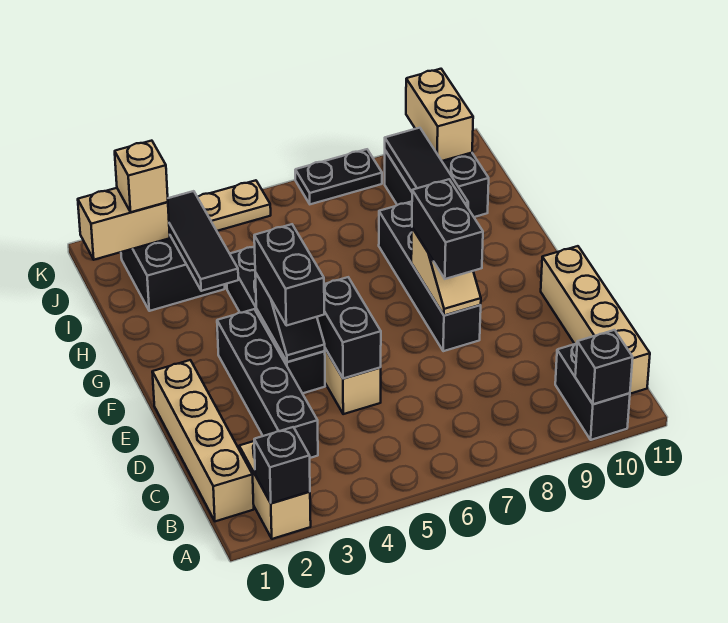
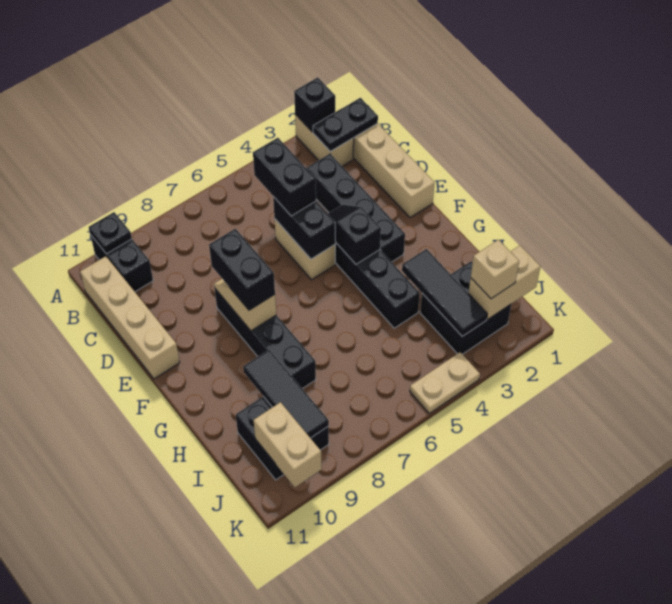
black brick A10 level 2 -> black plate A10 level 2
black brick E4:F4 level 3 -> black brick C5:D5 level 3
black plate K7:K8 level 1 -> black plate B1:B2 level 2

